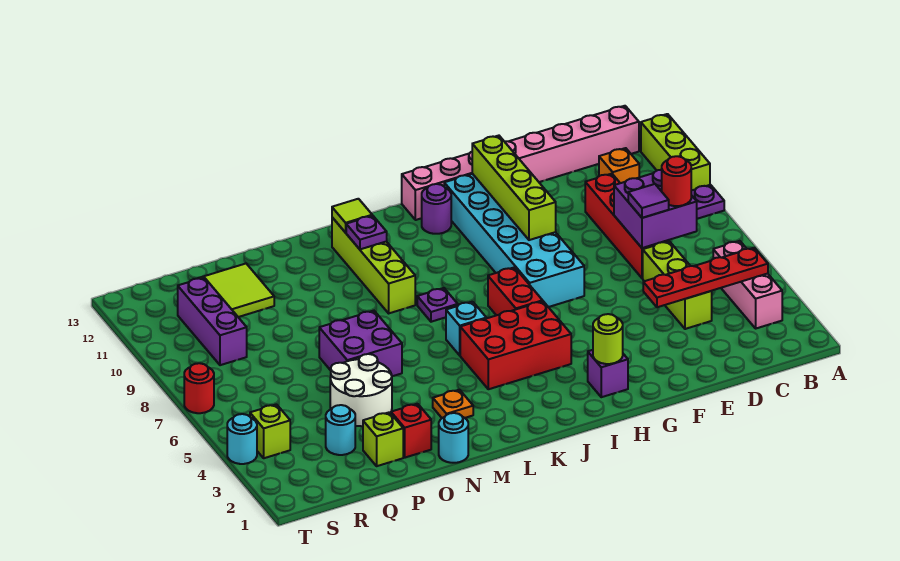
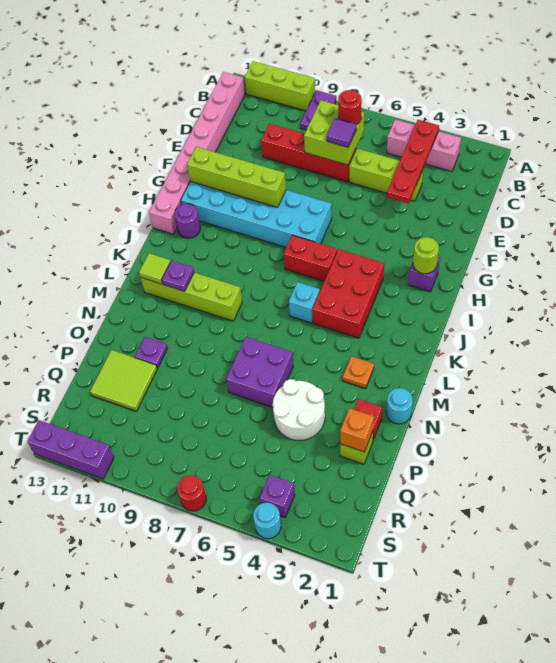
purple brick C7:D8 level 2 -> lime brick C7:D8 level 2
orange brick C11 level 1 -> orange brick P2 level 2
purple plate K8 level 1 -> purple plate O11 level 1
cyan round brick Q3 level 1 -> none
purple brick R9:R11 level 1 -> purple brick T11:T13 level 1
lime brick S4 level 1 -> purple brick S4 level 1

